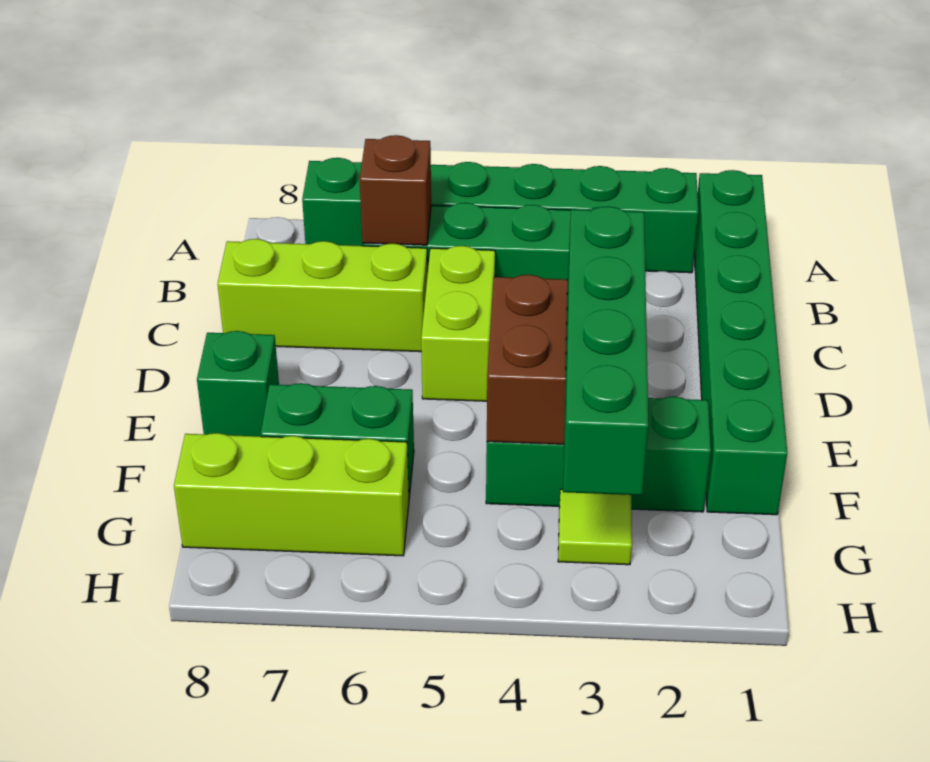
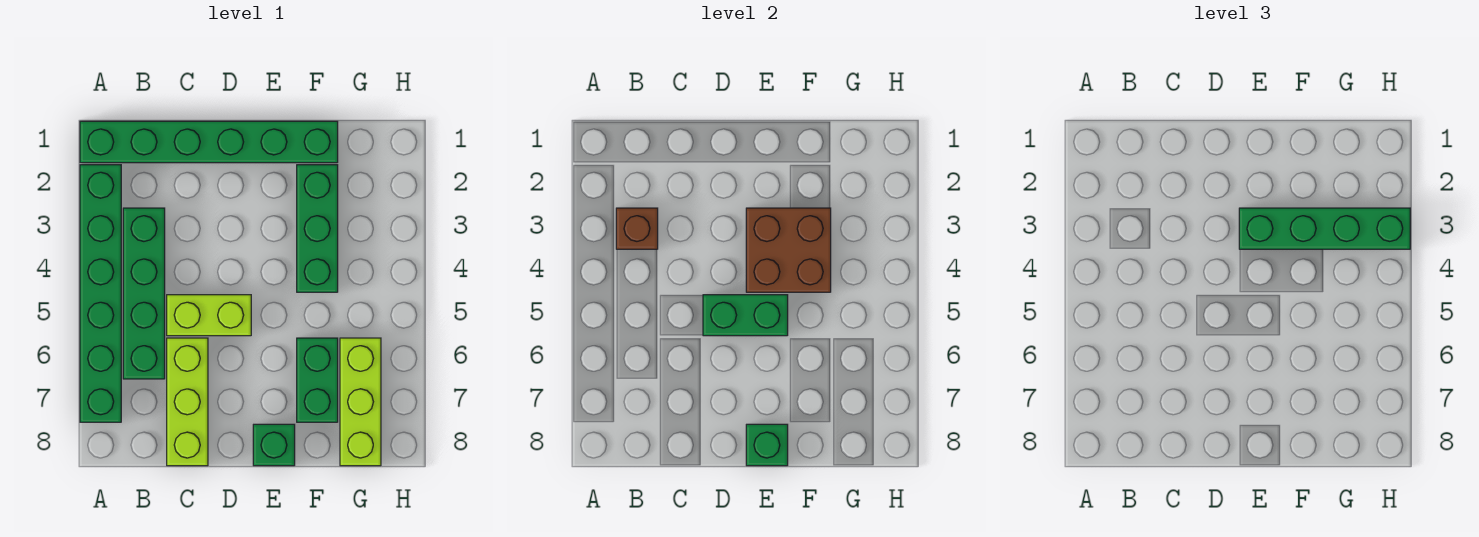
brown brick B6 level 2 -> brown brick B3 level 2
none -> green brick D5:E5 level 2
none -> green brick E8 level 2
lime tile G3 level 1 -> none

